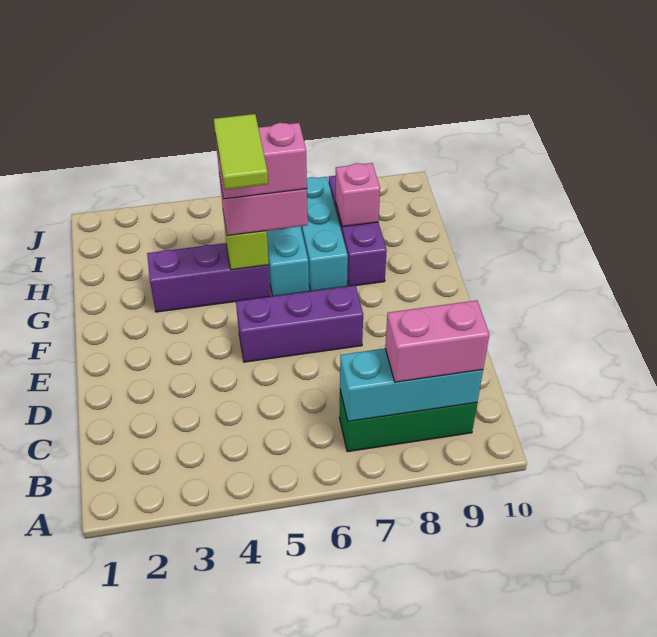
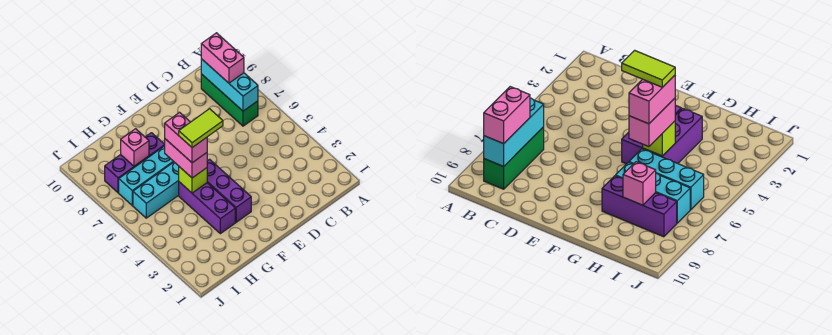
purple brick E5:E7 level 1 -> purple brick F3:F5 level 1

